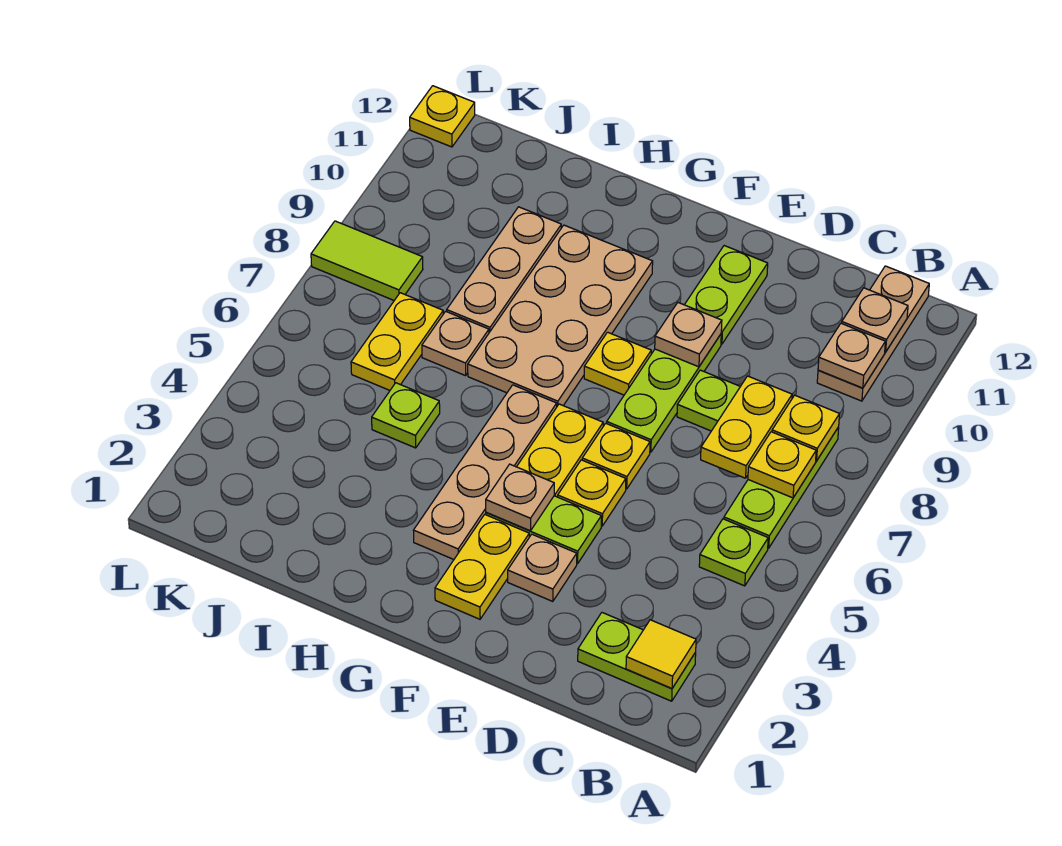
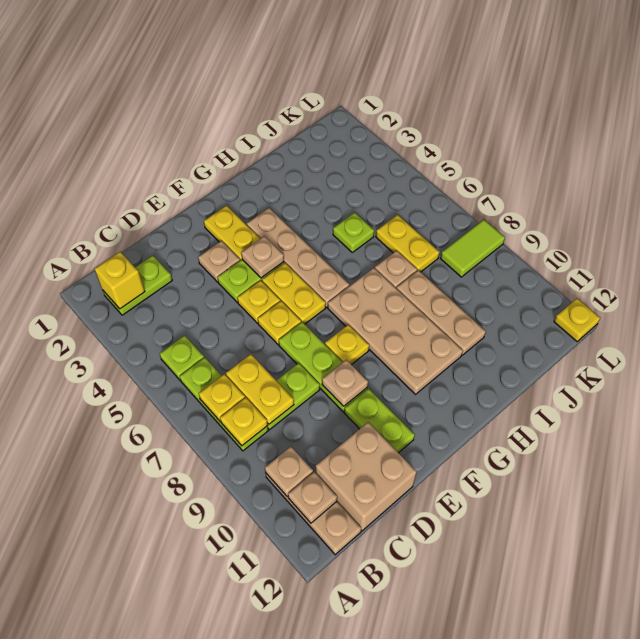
yellow tile B2 level 2 -> yellow brick B2 level 2
none -> tan brick C11:D12 level 1

